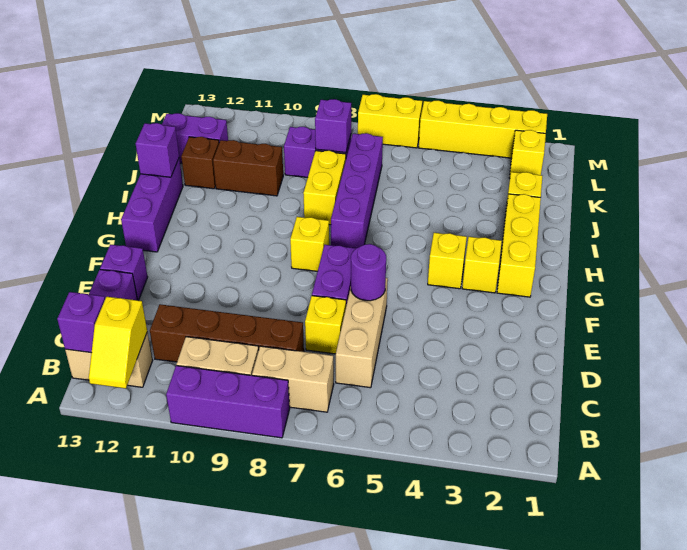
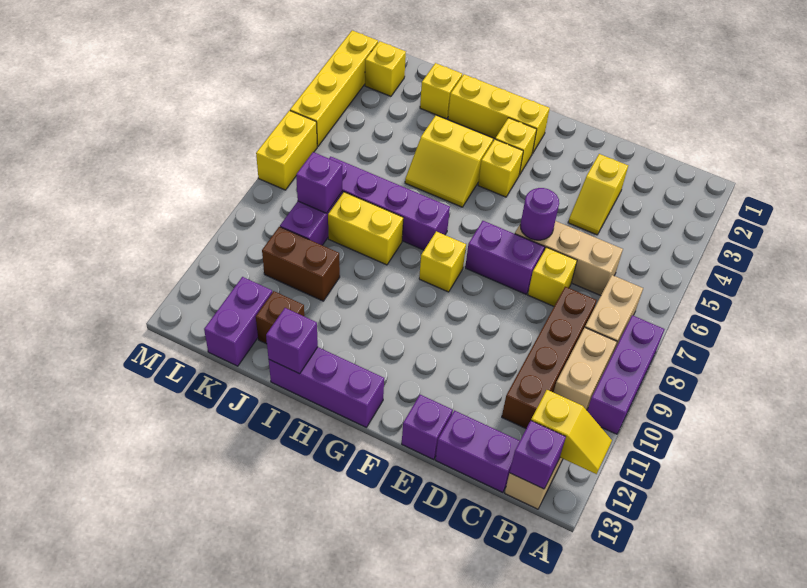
none -> yellow slope D3:D4 level 1 top 3
none -> yellow slope H4:I5 level 1 top 4
brown brick J10:J11 level 1 -> brown brick J10:K10 level 1

